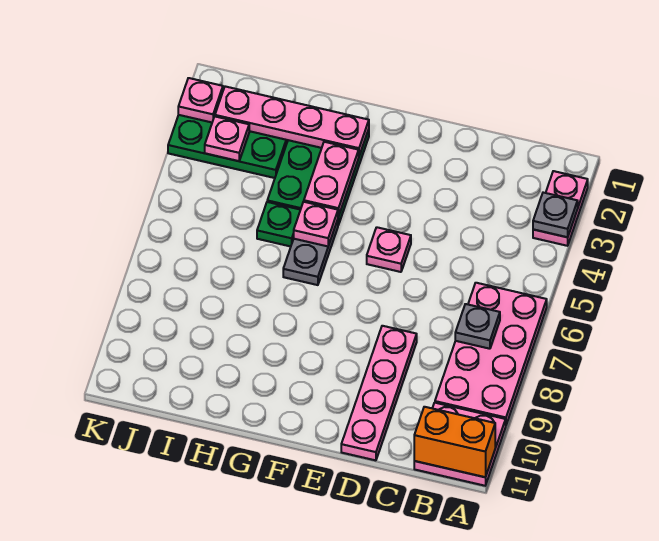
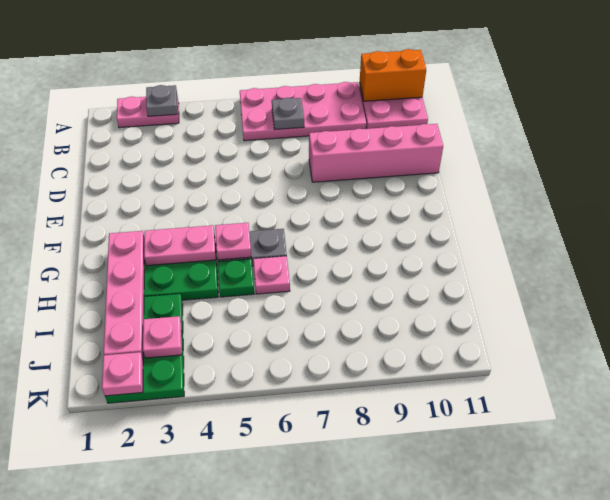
orange brick A11:B11 level 2 -> orange brick A10:A11 level 2
pink plate D8:D11 level 1 -> pink brick D8:D11 level 1
pink plate E5 level 1 -> pink plate H6 level 1

